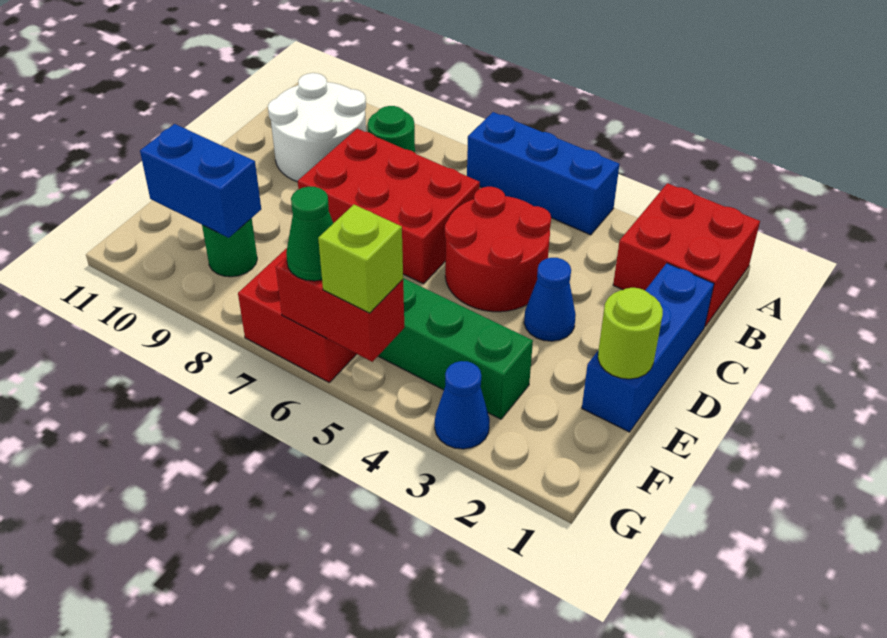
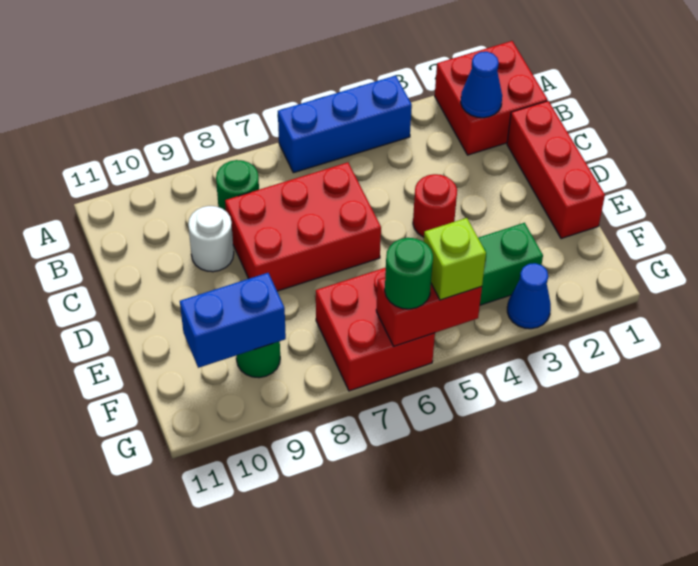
white round brick B9:C10 level 1 -> white round brick C9 level 1
blue brick C1:E1 level 1 -> red brick C1:E1 level 1
red round brick C4:D5 level 1 -> red round brick D4 level 1
blue cone D3 level 1 -> blue cone B2 level 2
lime round brick E1 level 2 -> none
green cone G6 level 3 -> green round brick G6 level 3

